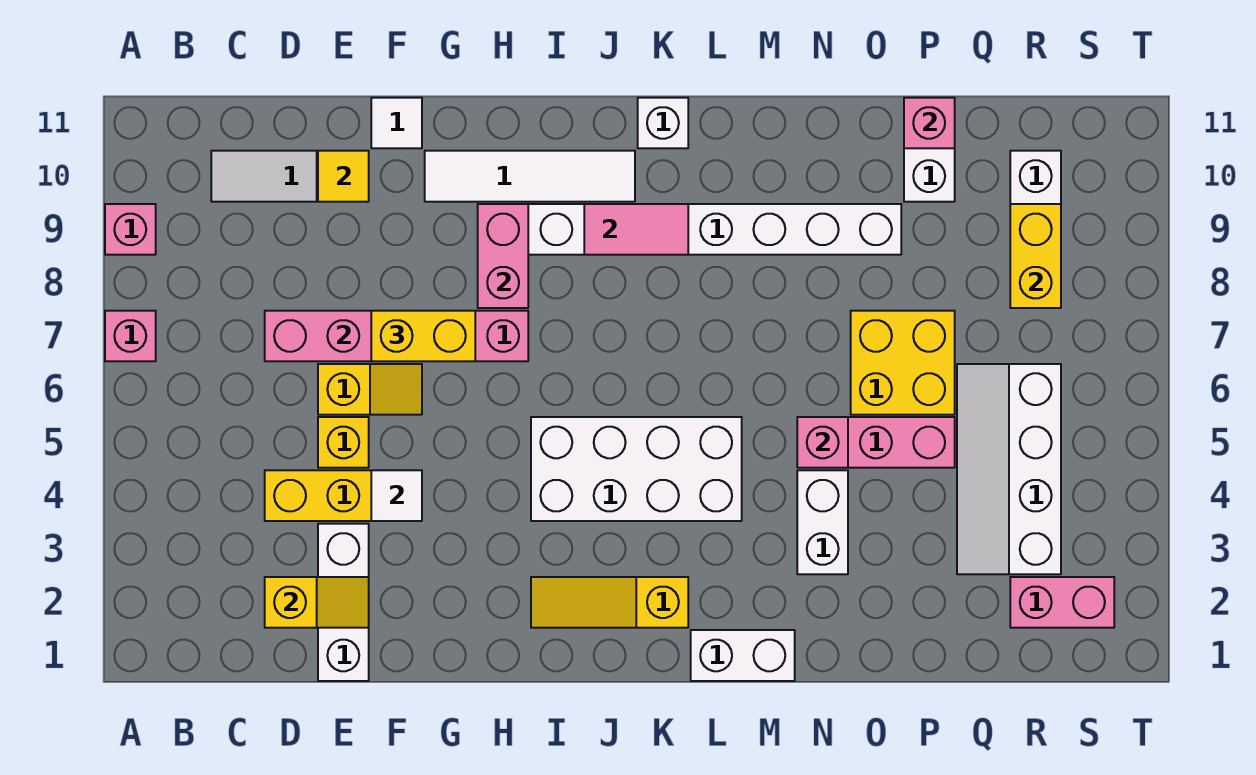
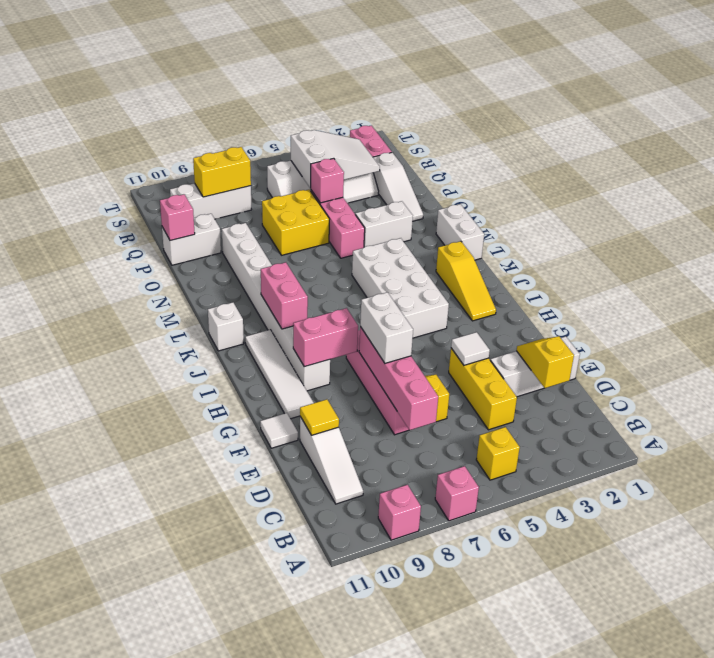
yellow brick E5 level 1 -> yellow brick B5 level 1
yellow brick F7:G7 level 3 -> white brick F7:G7 level 3
pink tile J9:K9 level 2 -> pink brick J9:K9 level 2
pink brick N5 level 2 -> pink brick P5 level 2
none -> white slope O2:Q2 level 1 top Q
none -> white slope Q3:R5 level 2 top 5

